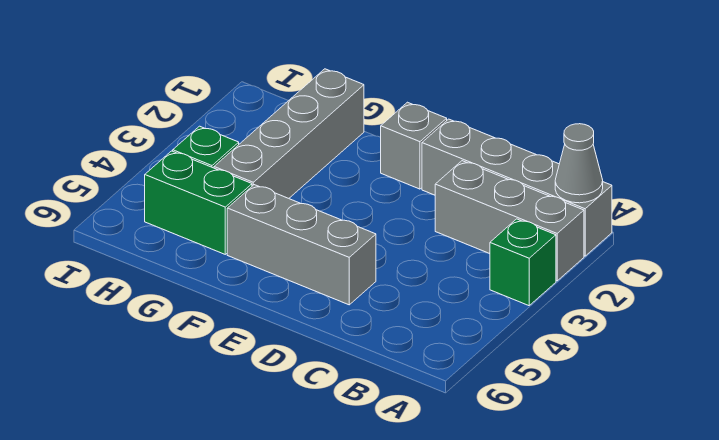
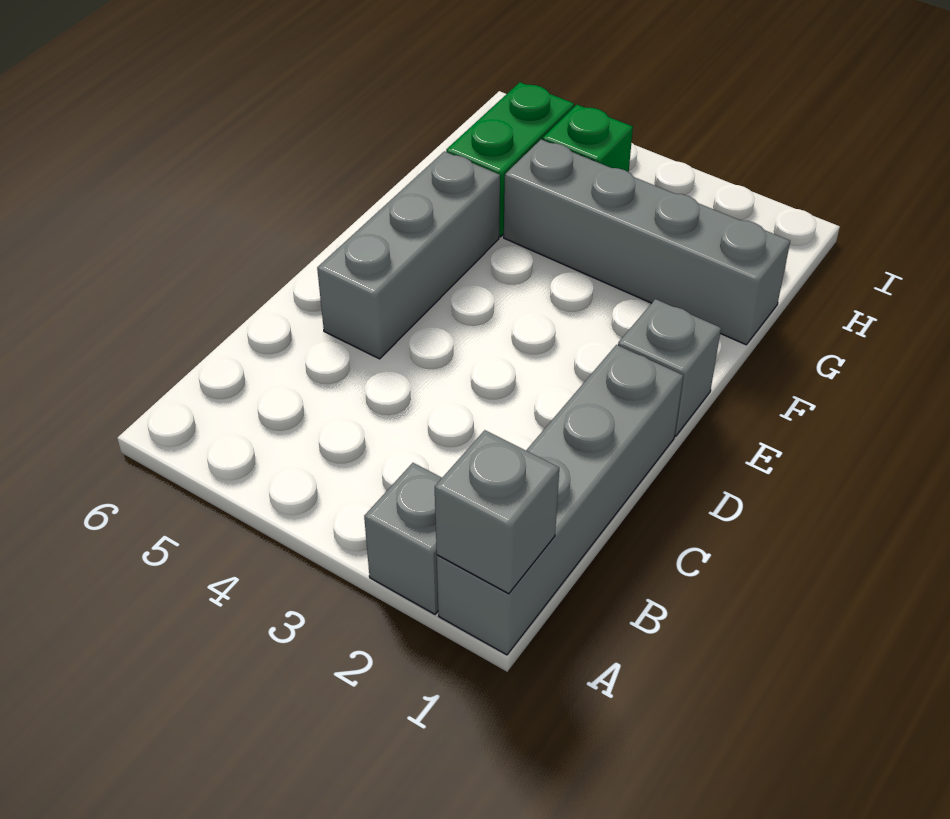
grey cone A1 level 2 -> grey brick A1 level 2
grey brick A2:C2 level 1 -> grey brick A2 level 1
green brick A3 level 1 -> none

